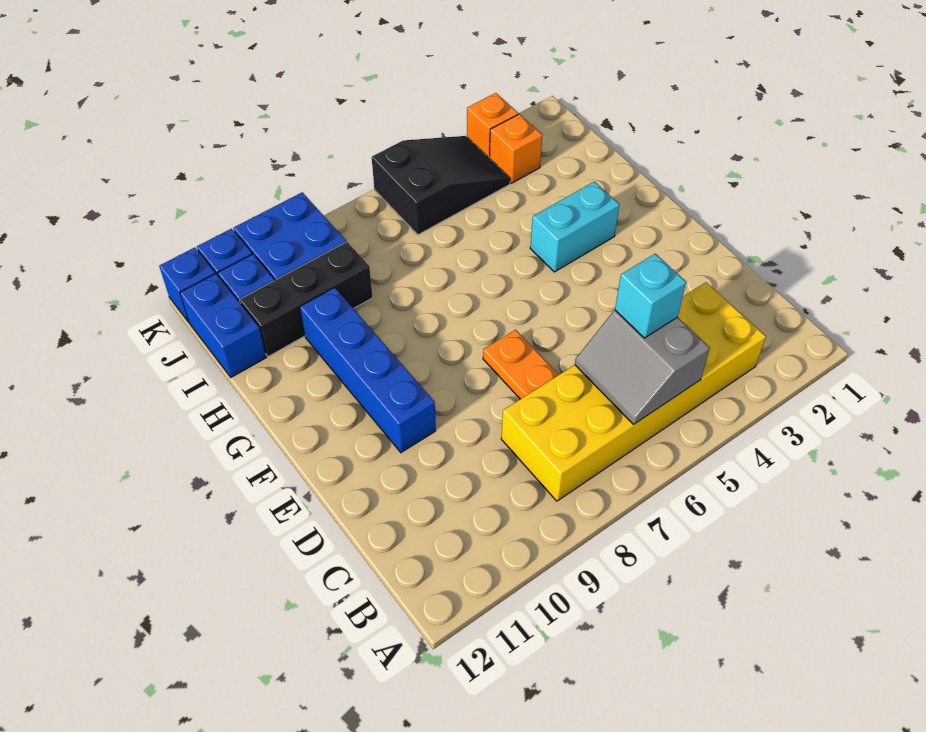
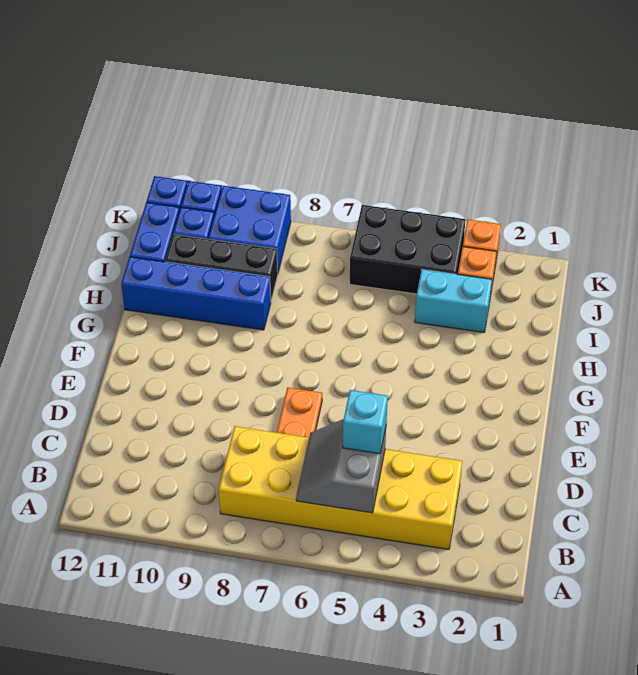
blue brick E10:H10 level 1 -> blue brick H9:H12 level 1
cyan brick G3:G4 level 1 -> cyan brick I3:I4 level 1
black slope J4:K6 level 1 top 6 -> black brick J4:K6 level 1

